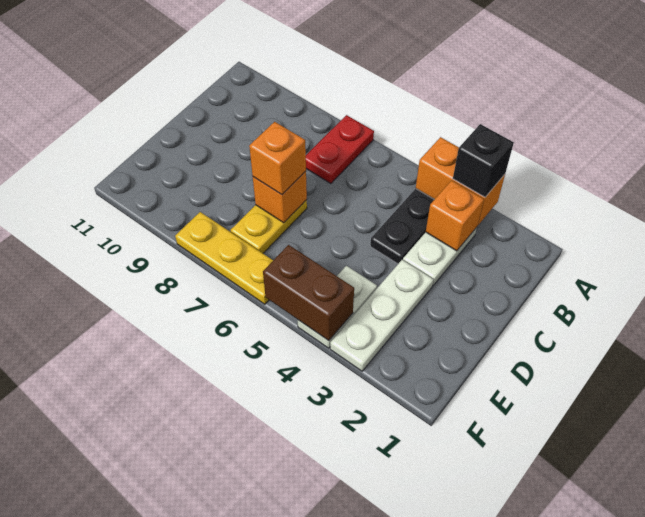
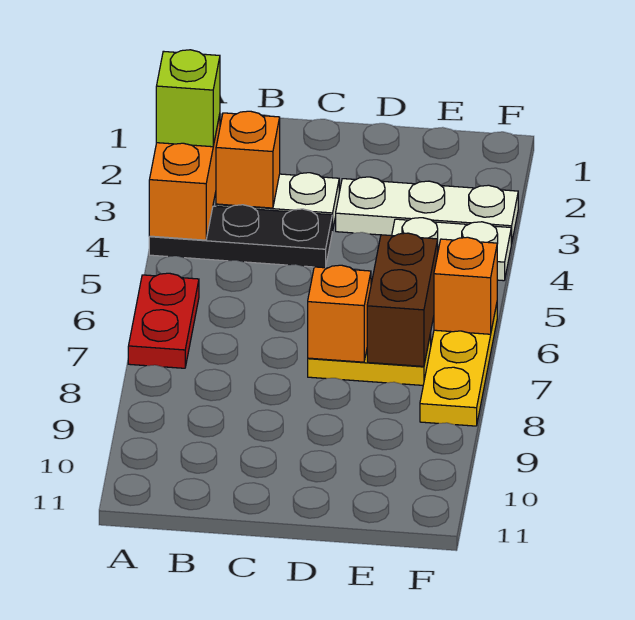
black brick A3 level 3 -> lime brick A3 level 3
red plate A7:B7 level 1 -> red plate A6:A7 level 1
orange brick D7 level 3 -> orange brick F6 level 2
brown brick F4:F5 level 2 -> brown brick E6:E7 level 2

